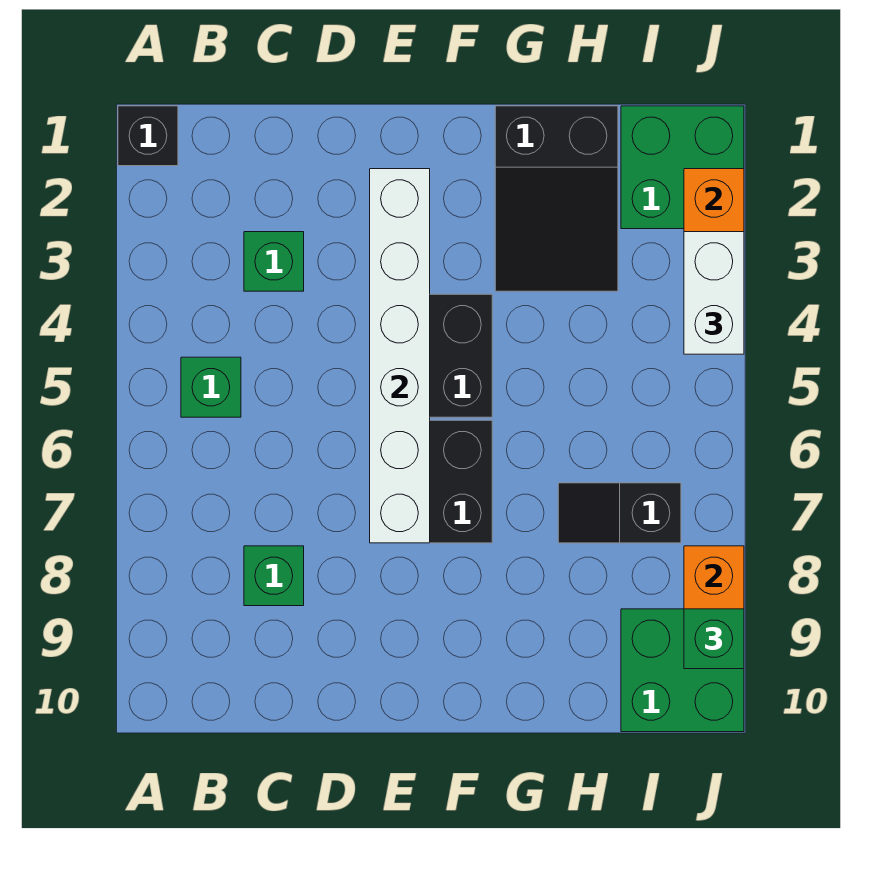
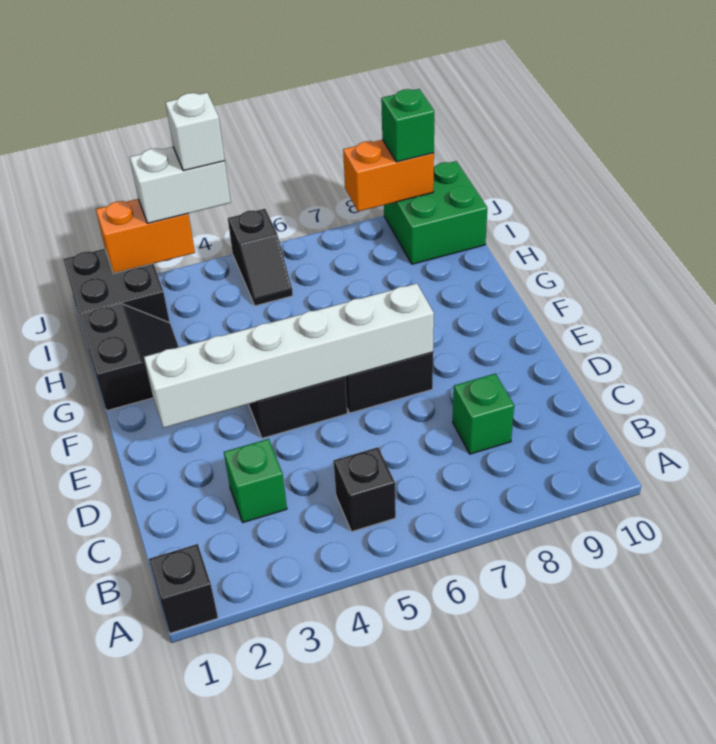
green brick B5 level 1 -> black brick B5 level 1
black slope G1:H3 level 1 top 1 -> black slope G1:H2 level 1 top 1
black slope H7:I7 level 1 top I -> black slope I5:J5 level 1 top J
green brick I1:J2 level 1 -> black brick I1:J2 level 1
none -> white brick J4 level 4

